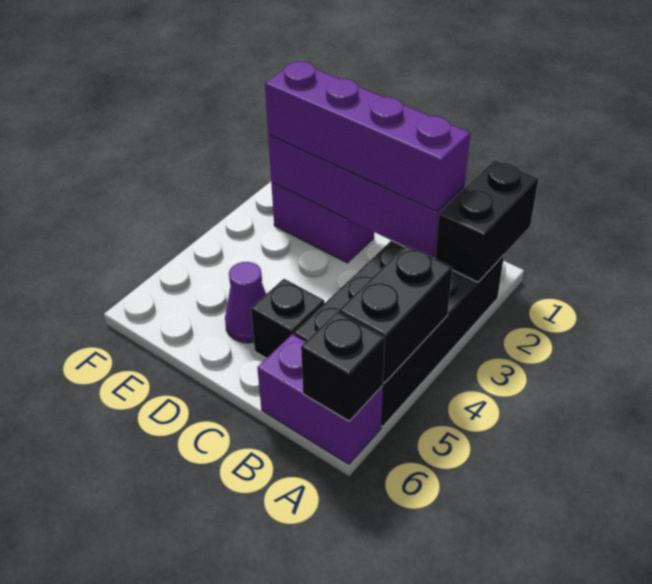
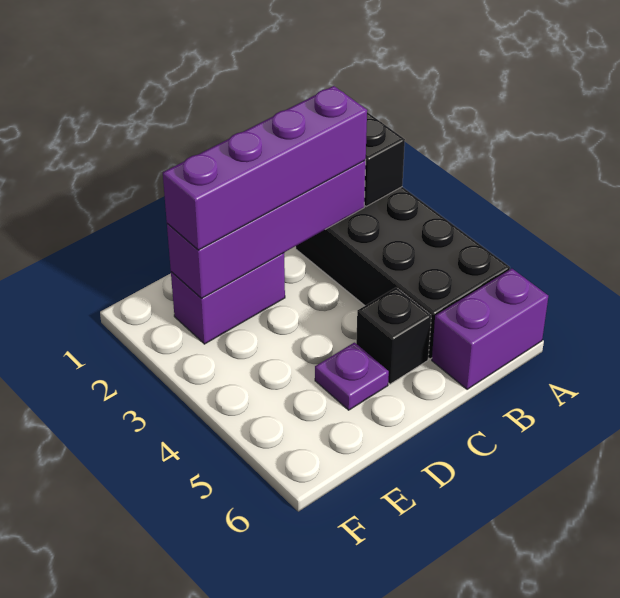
black brick A4:A5 level 2 -> none
black brick A6 level 2 -> none
purple cone D5 level 1 -> purple plate D5 level 1

